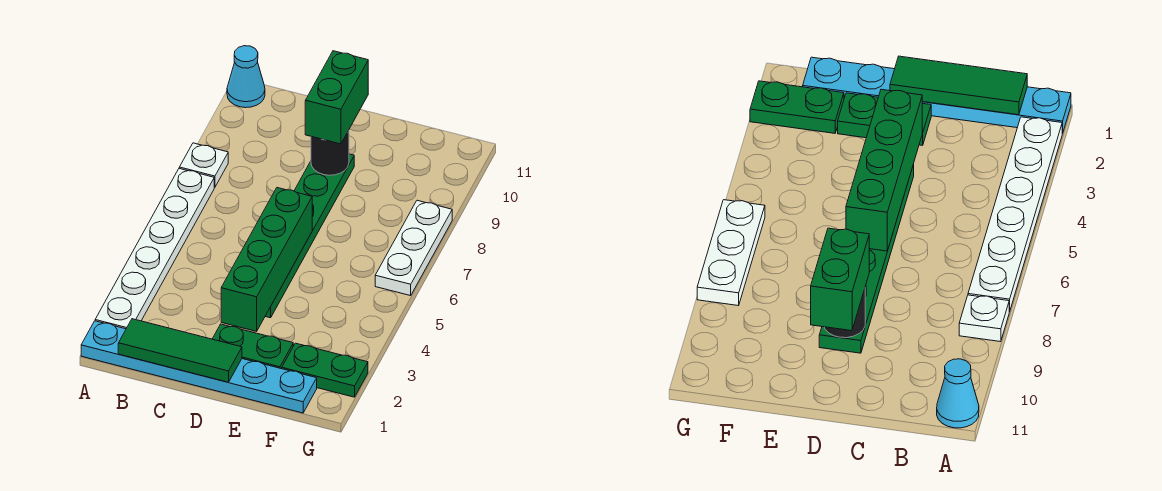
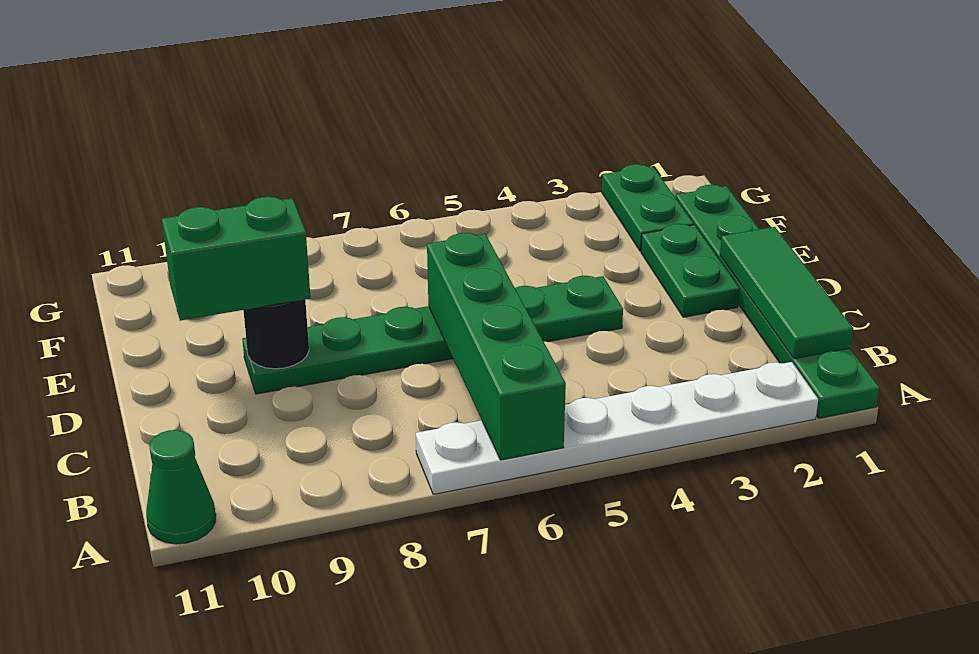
cyan plate A1:F1 level 1 -> green plate A1:F1 level 1
white plate A8 level 1 -> none
cyan cone A11 level 1 -> green cone A11 level 1
green brick D3:D6 level 2 -> green brick A6:D6 level 2
white plate G6:G8 level 1 -> none

